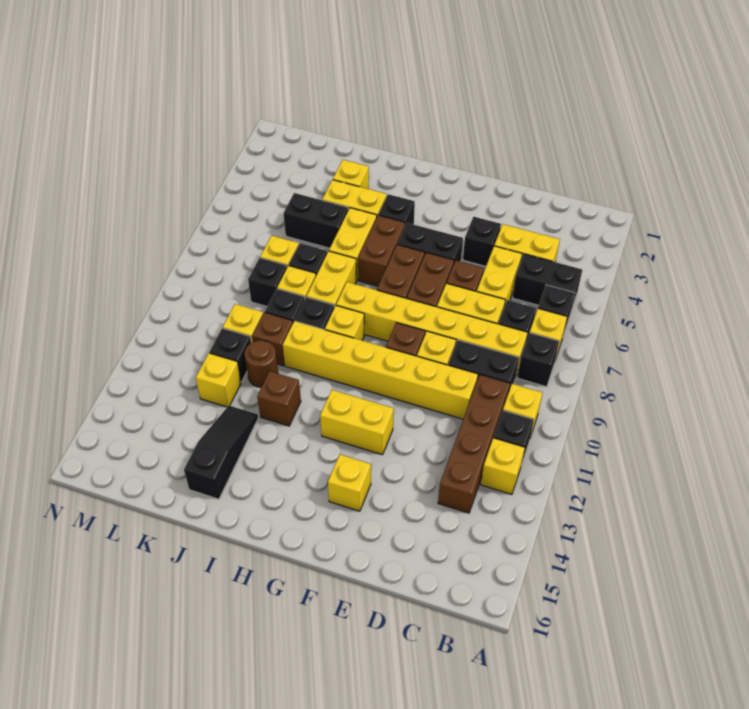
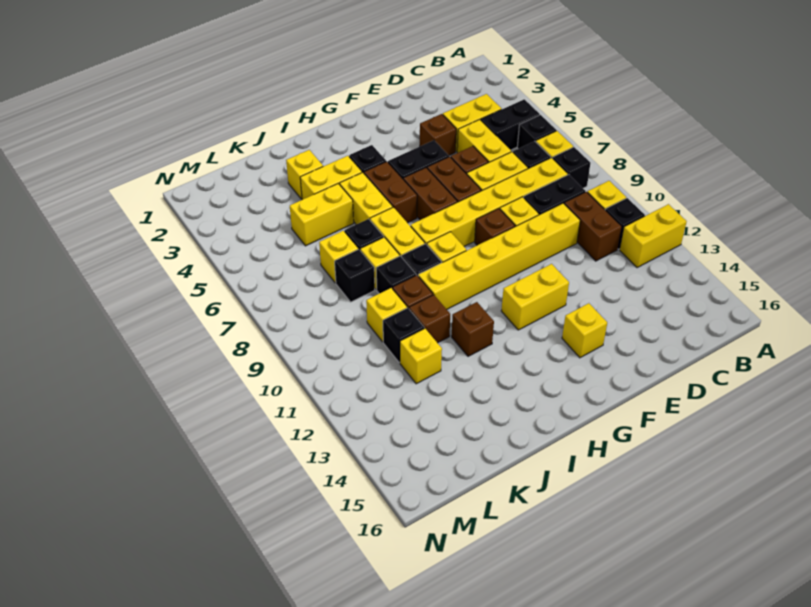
yellow brick B12 level 1 -> yellow brick A12:B12 level 1
brown brick C10:C13 level 1 -> brown brick C10:C11 level 1
black brick E4 level 1 -> brown brick E4 level 1
black brick J5:K5 level 1 -> yellow brick J5:K5 level 1
brown round brick J11 level 1 -> brown brick J11 level 1
black slope J13:J15 level 1 top 15 -> none

